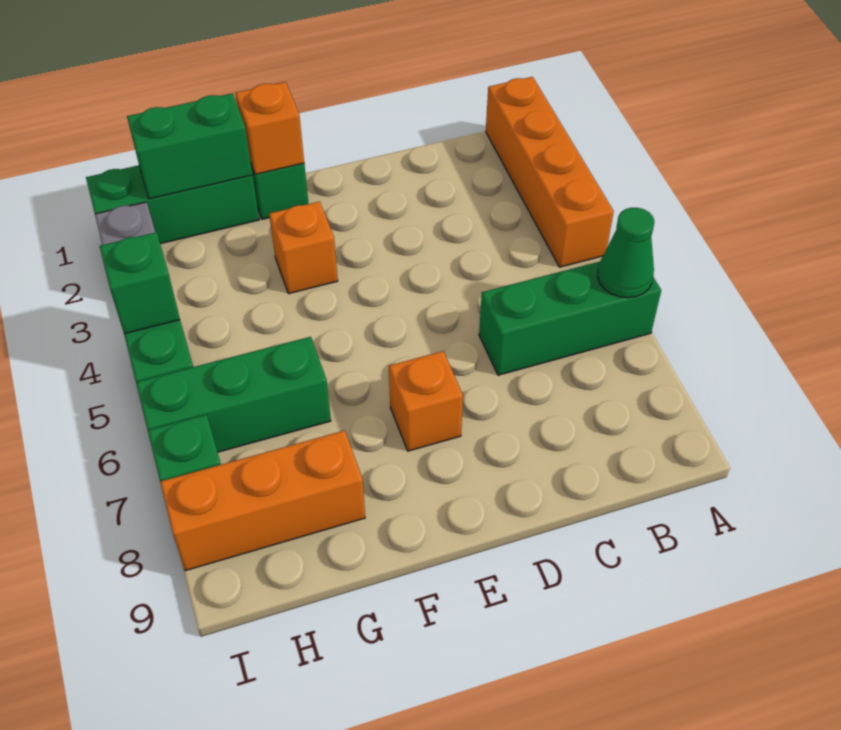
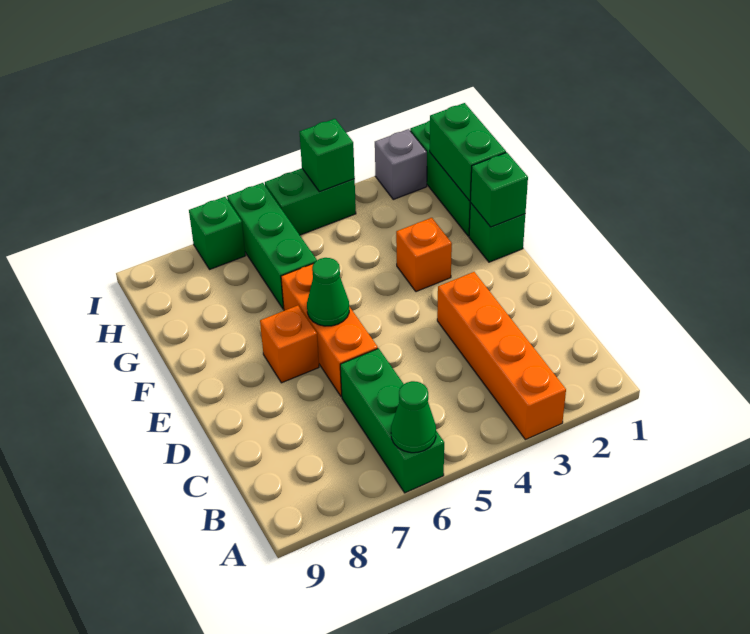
orange brick A1:A4 level 1 -> orange brick A3:D3 level 1
none -> green cone E6 level 2
orange brick F1 level 2 -> green brick F1 level 2
orange brick G8:I8 level 1 -> orange brick D6:F6 level 1

